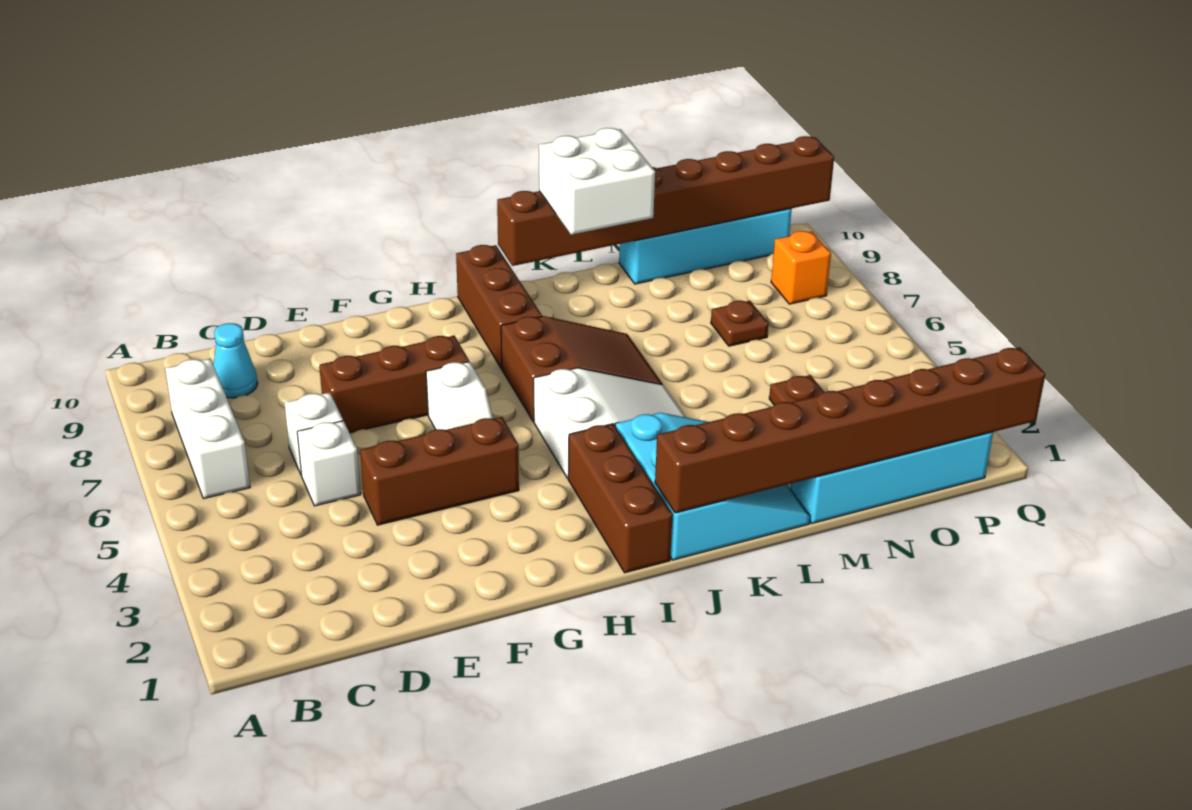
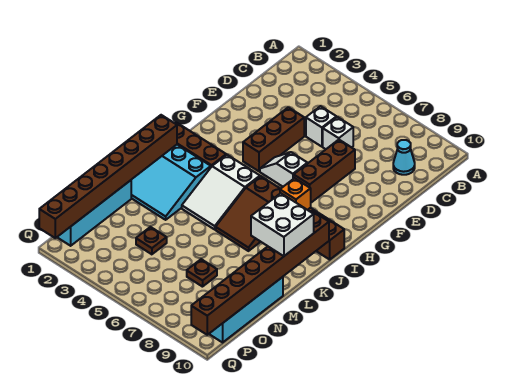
white brick B6:B8 level 1 -> none
orange brick P8 level 1 -> orange brick I8 level 2

